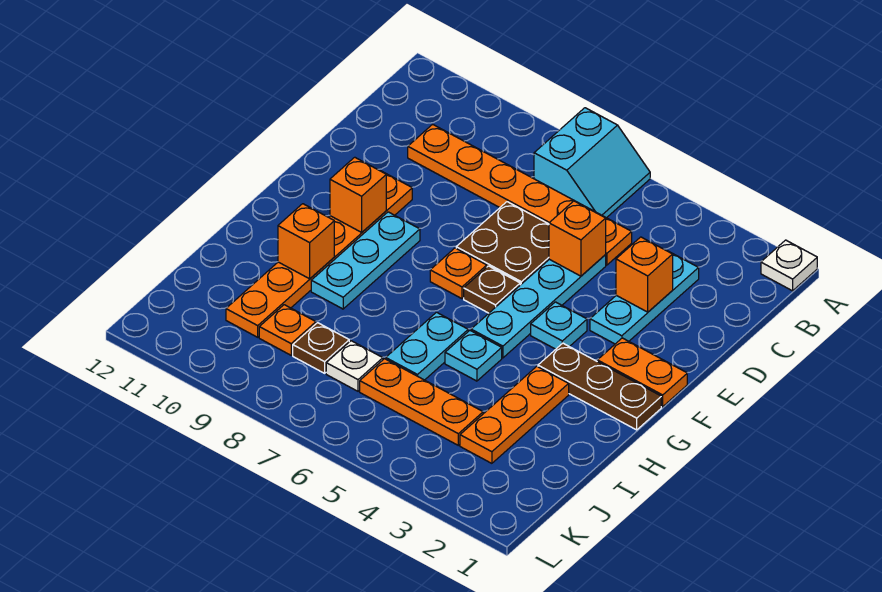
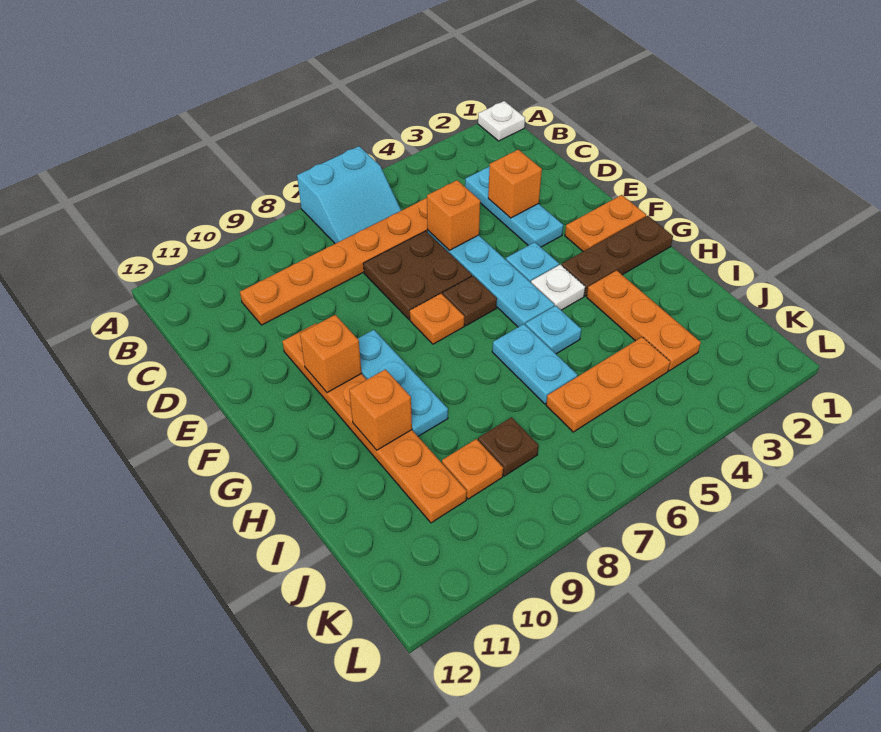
cyan slope A6:B7 level 1 top 7 -> cyan slope A6:B7 level 1 top A
white plate J7 level 1 -> white plate G4 level 1

